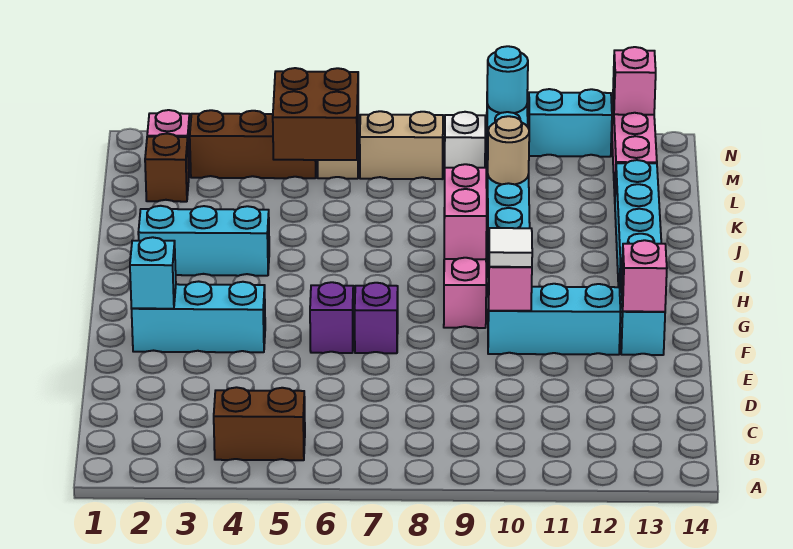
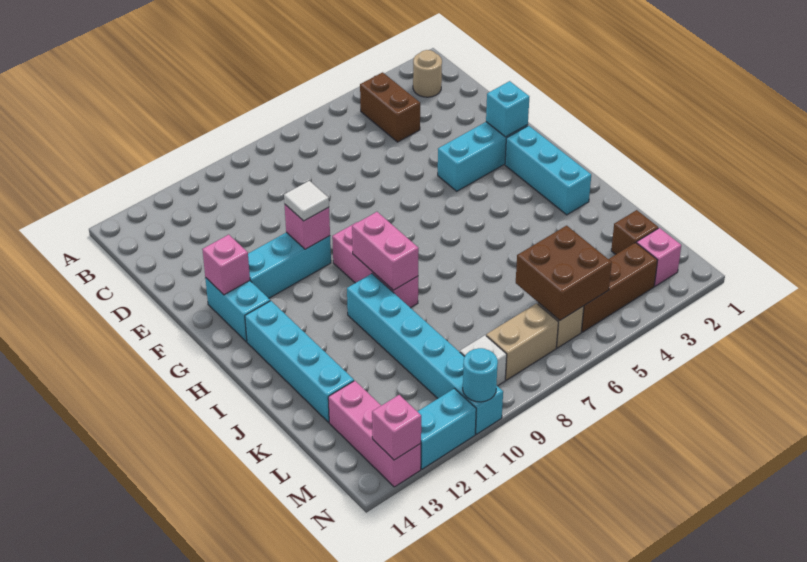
brown brick B4:B5 level 1 -> brown brick B4:C4 level 1
purple brick F6 level 1 -> none
purple brick F7 level 1 -> none
cyan brick I2:I4 level 1 -> cyan brick G2:I2 level 1
tan round brick K10 level 2 -> tan round brick B2 level 1

